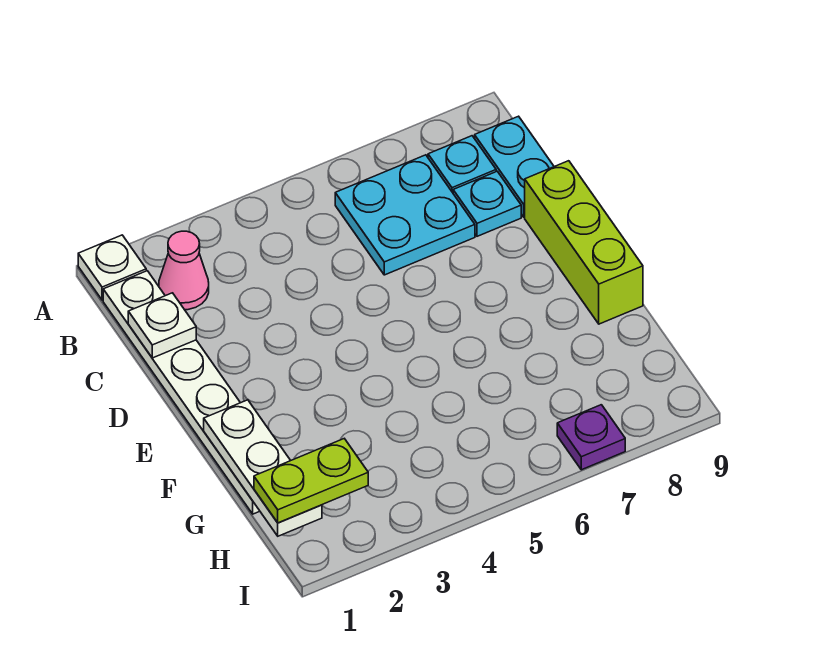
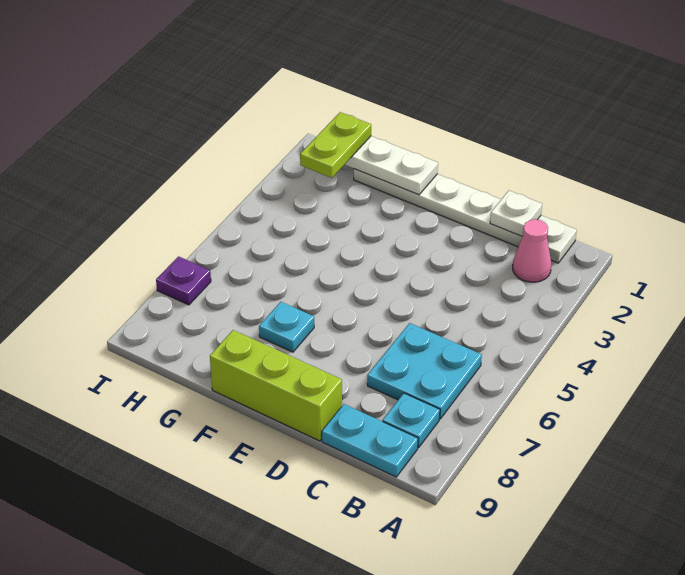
white plate A1 level 1 -> none
cyan plate C8 level 1 -> cyan plate F7 level 1

